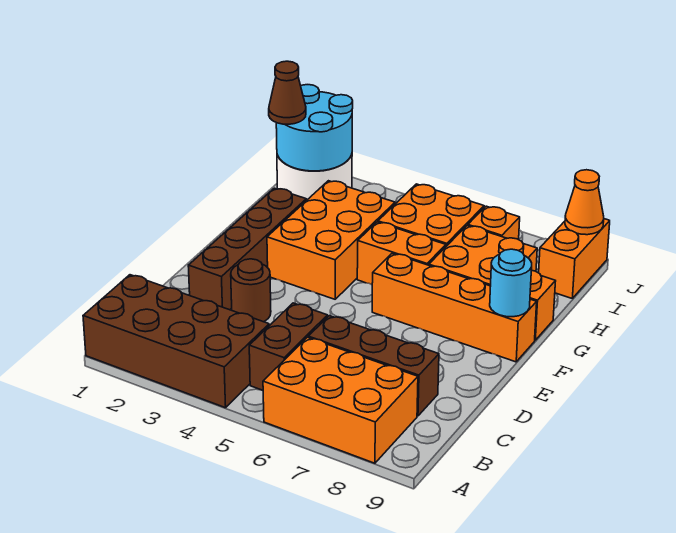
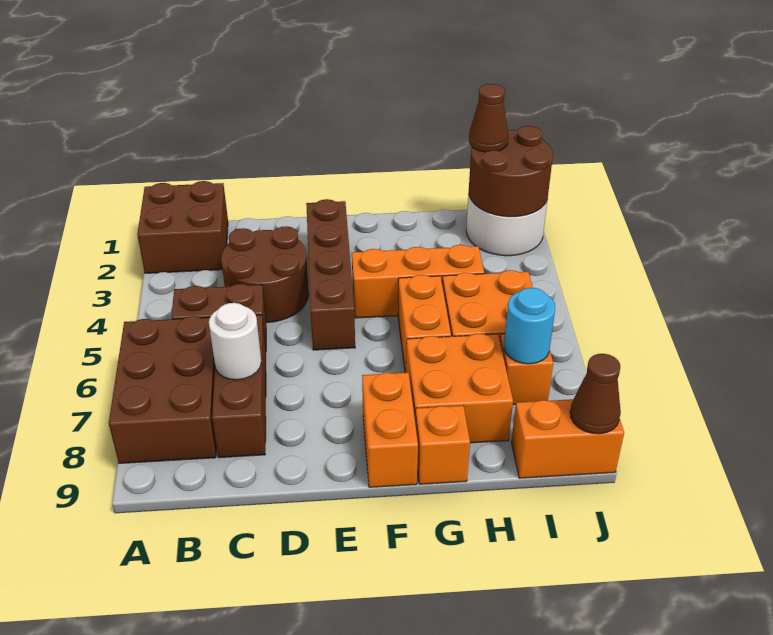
brown brick A1:B4 level 1 -> brown brick A1:B2 level 1
orange brick A6:B8 level 1 -> brown brick A6:B8 level 1
none -> white round brick C7 level 2
brown brick D2:G2 level 1 -> brown brick E2:E5 level 1
brown round brick D3 level 1 -> brown round brick C3:D4 level 1
orange brick F3:H4 level 1 -> orange brick F4:H4 level 1
orange brick F6:F9 level 1 -> orange brick F8:F9 level 1
cyan round brick F9 level 2 -> cyan round brick I7 level 2
cyan round brick I1:J2 level 2 -> brown round brick I1:J2 level 2
orange cone J9 level 2 -> brown cone J9 level 2

